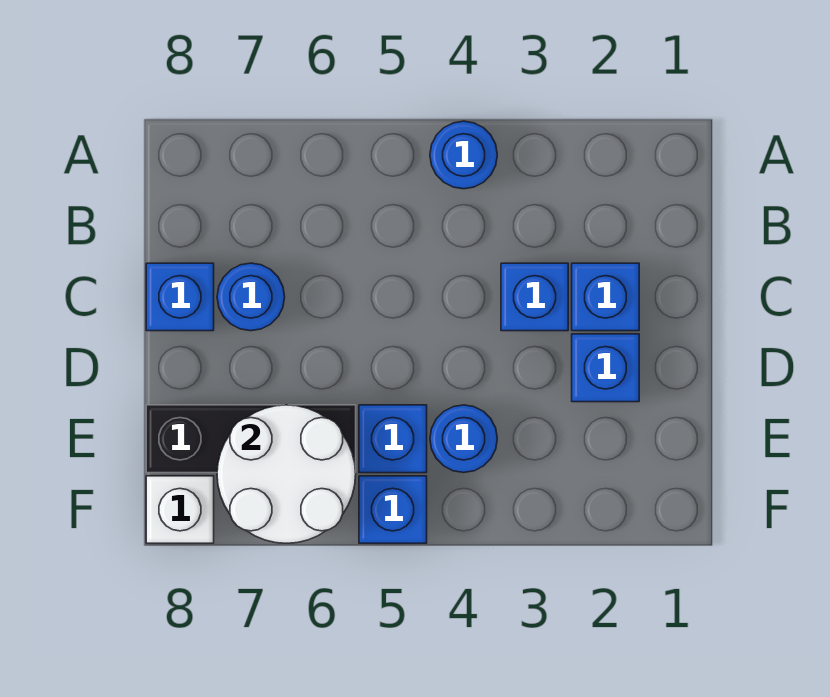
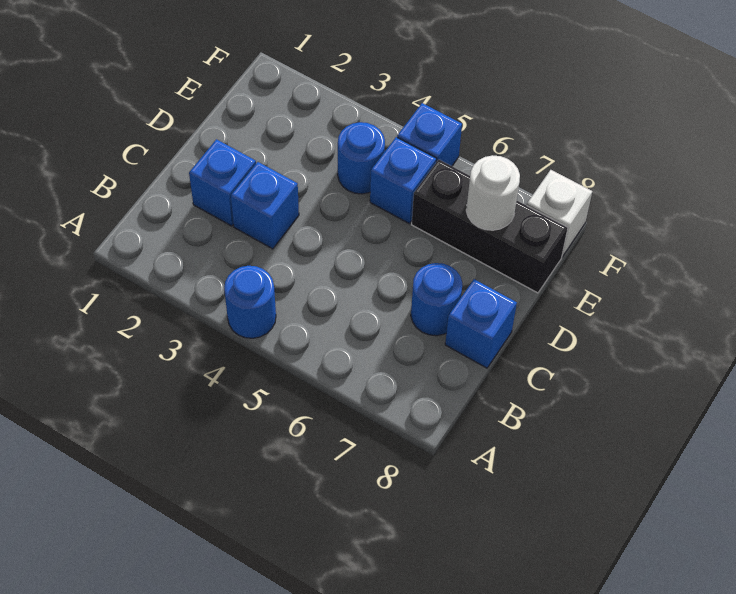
blue brick D2 level 1 -> none
white round brick E6:F7 level 2 -> white round brick E7 level 2

